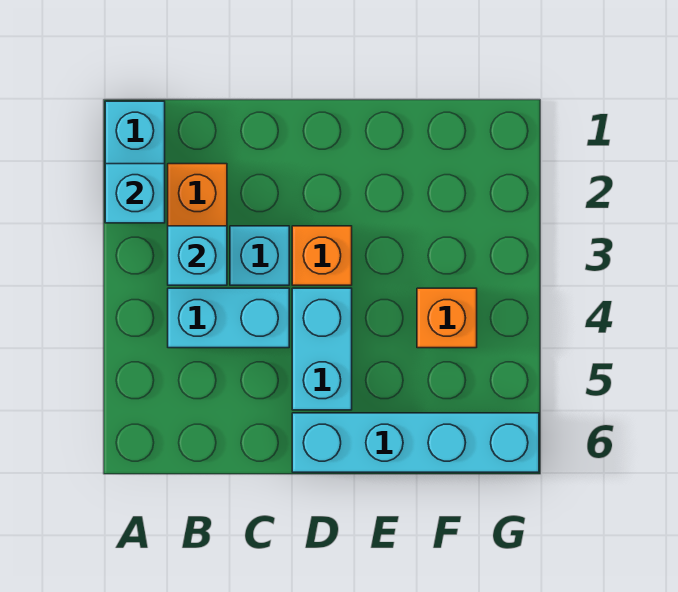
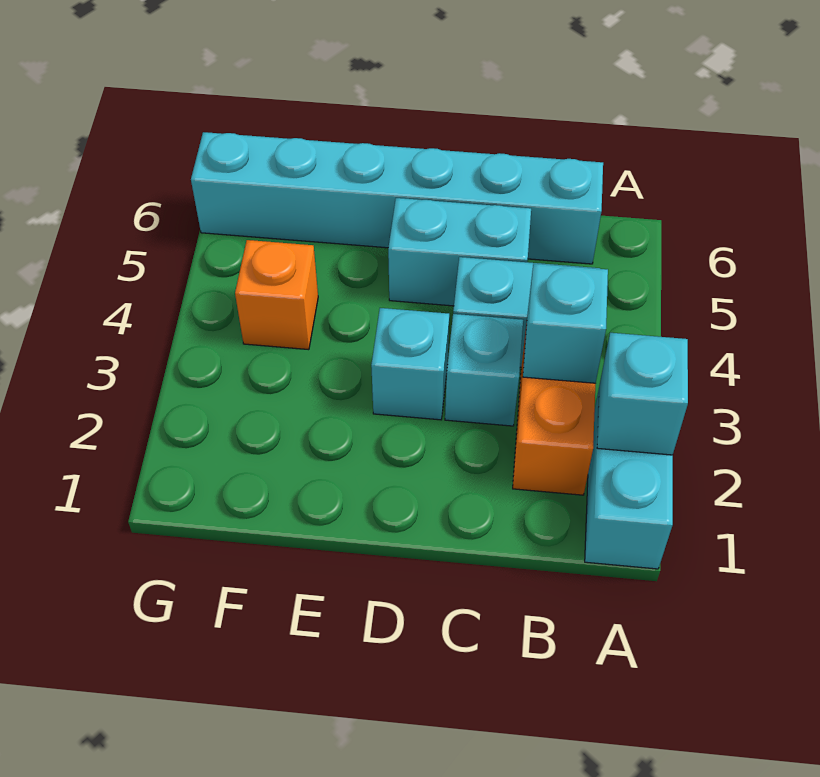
orange brick D3 level 1 -> cyan brick D3 level 1
cyan brick D4:D5 level 1 -> cyan brick C5:D5 level 1
cyan brick D6:G6 level 1 -> cyan brick B6:G6 level 1

